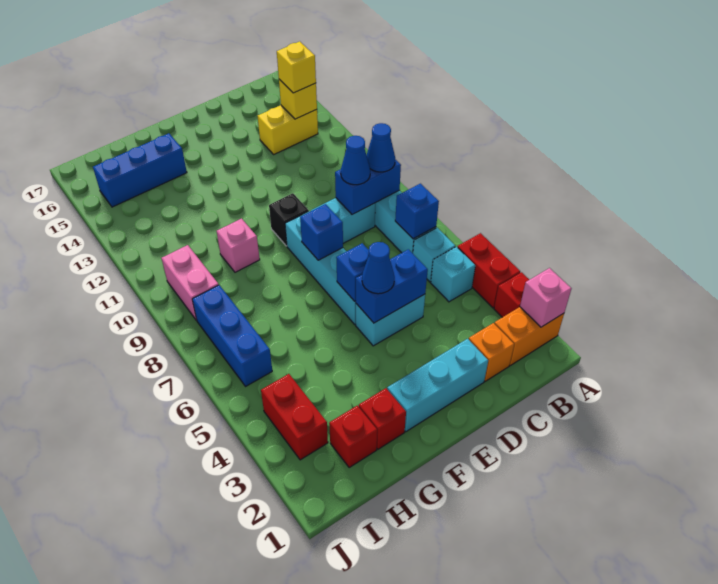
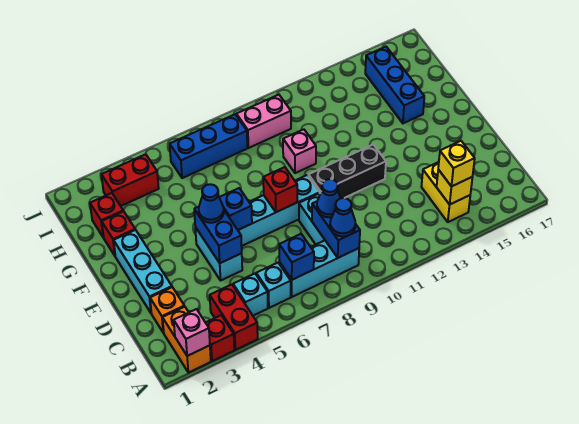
red brick A4:A5 level 1 -> red brick A4:B4 level 1
blue brick E8 level 2 -> red brick E8 level 2
black brick E10 level 1 -> black brick E10:E12 level 1

